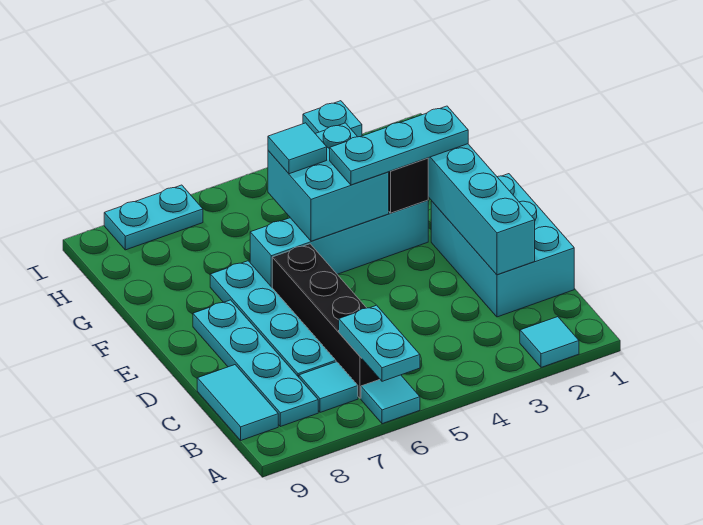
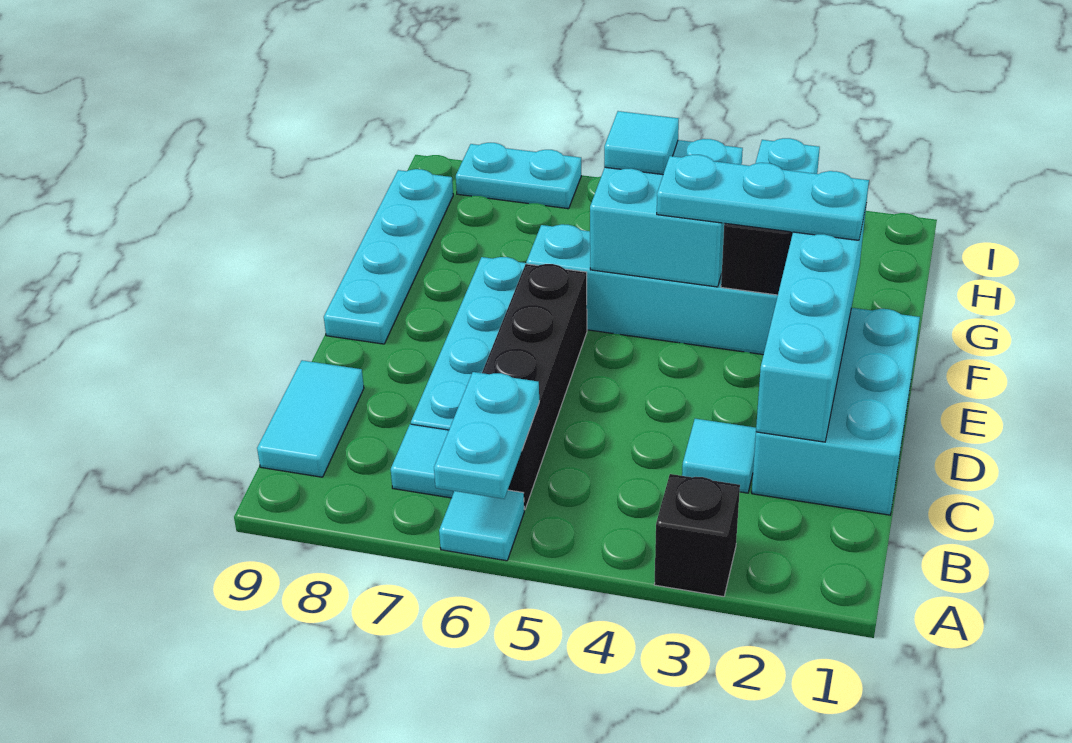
cyan tile A2 level 1 -> cyan tile C3 level 1
none -> black brick A3 level 1
cyan plate B8:E8 level 1 -> cyan plate E9:H9 level 1

